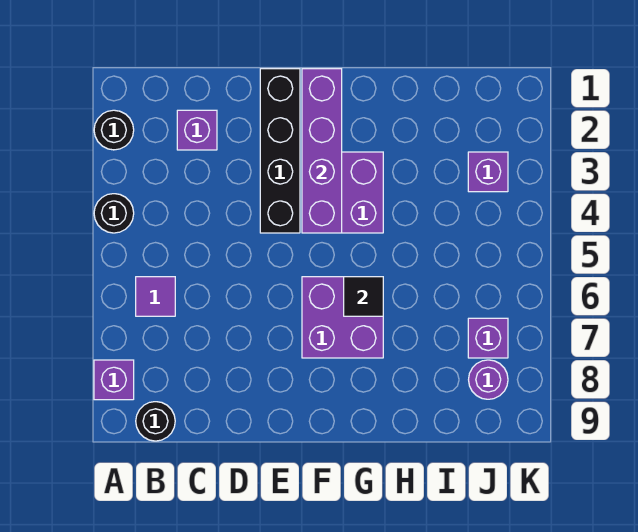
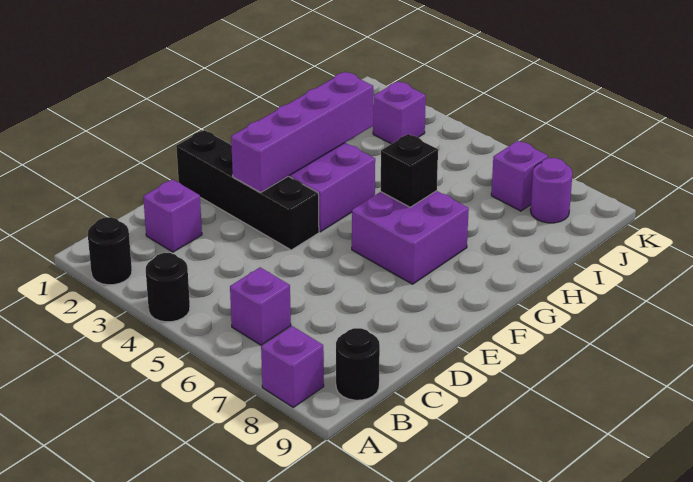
purple tile B6 level 1 -> purple brick B6 level 1
purple brick F1:F4 level 2 -> purple brick E3:H3 level 2
black tile G6 level 2 -> black brick G6 level 2

